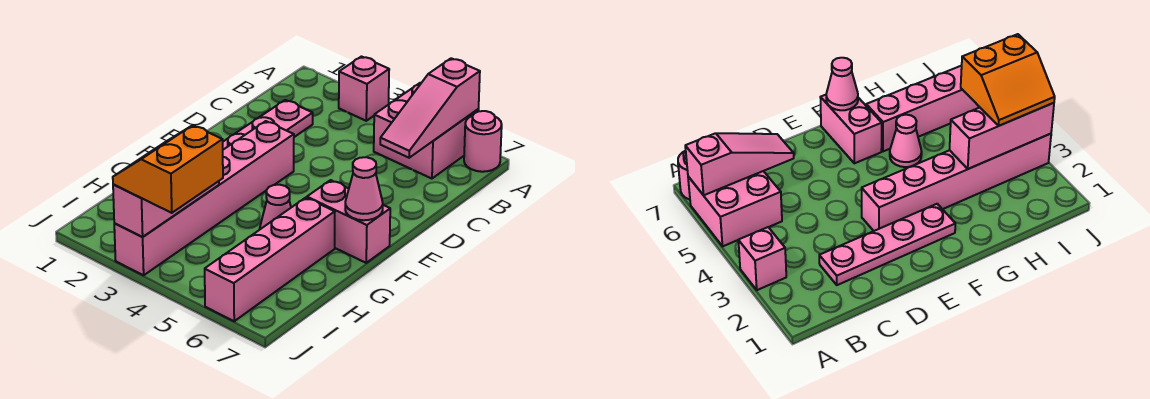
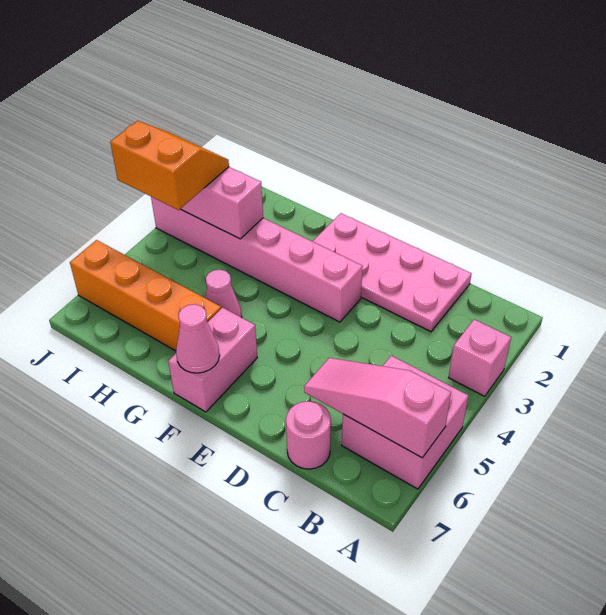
pink round brick A7 level 1 -> pink round brick C7 level 1
pink plate C2:F2 level 1 -> pink plate C1:F2 level 1
pink brick G6:J6 level 1 -> orange brick G6:J6 level 1

